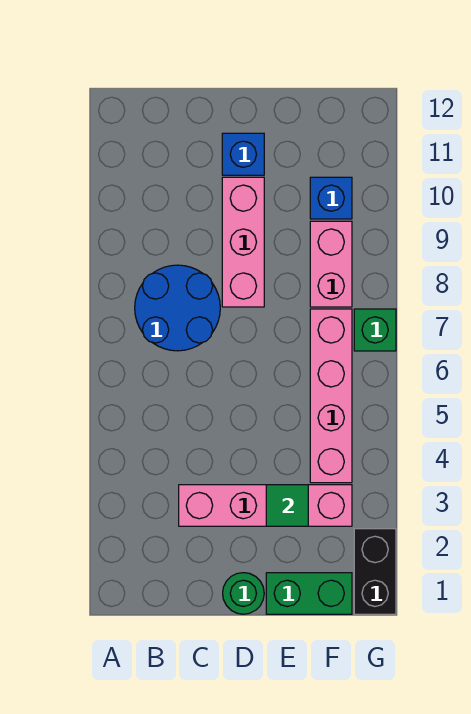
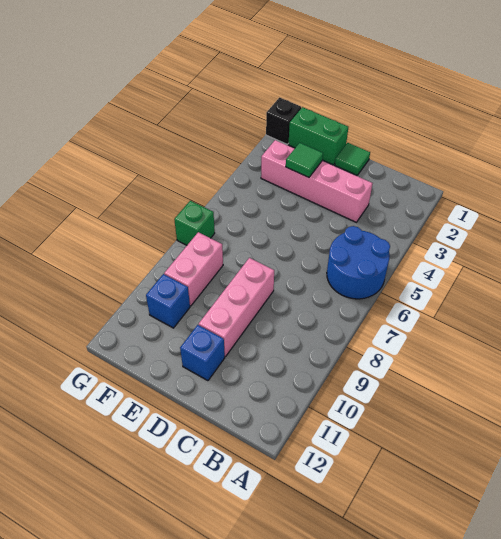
blue round brick B7:C8 level 1 -> blue round brick A5:B6 level 1
green round brick D1 level 1 -> green tile D1 level 1
pink brick F4:F7 level 1 -> none
black brick G1:G2 level 1 -> black brick G1 level 1

